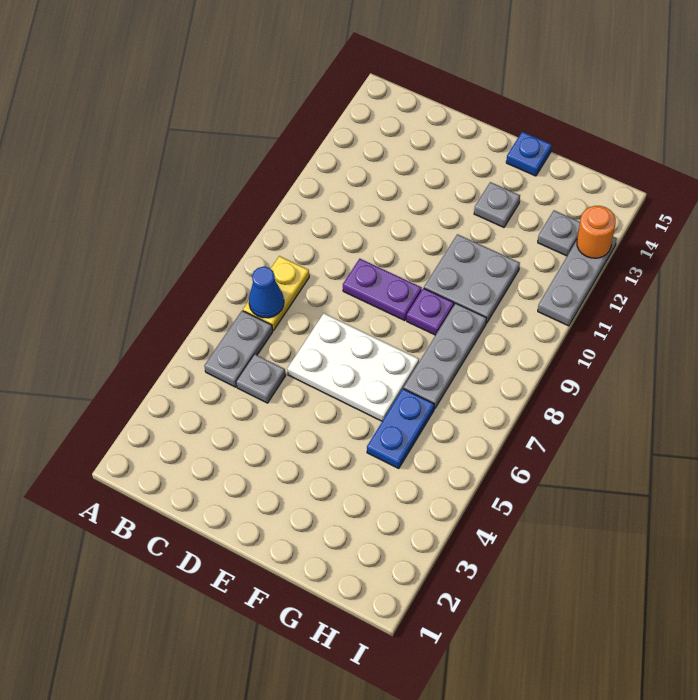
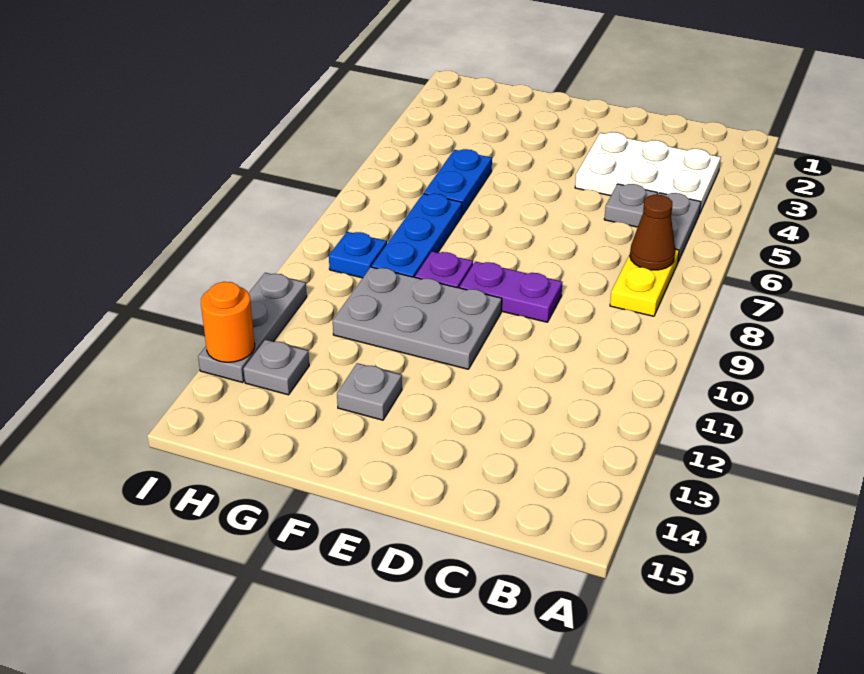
blue cone B7 level 2 -> brown cone B7 level 2
white plate D6:F7 level 1 -> white plate B3:D4 level 1
grey plate F10:G11 level 1 -> grey plate E10:G11 level 1
blue plate F15 level 1 -> blue plate H9 level 1
grey plate G7:G9 level 1 -> blue plate G7:G9 level 1

